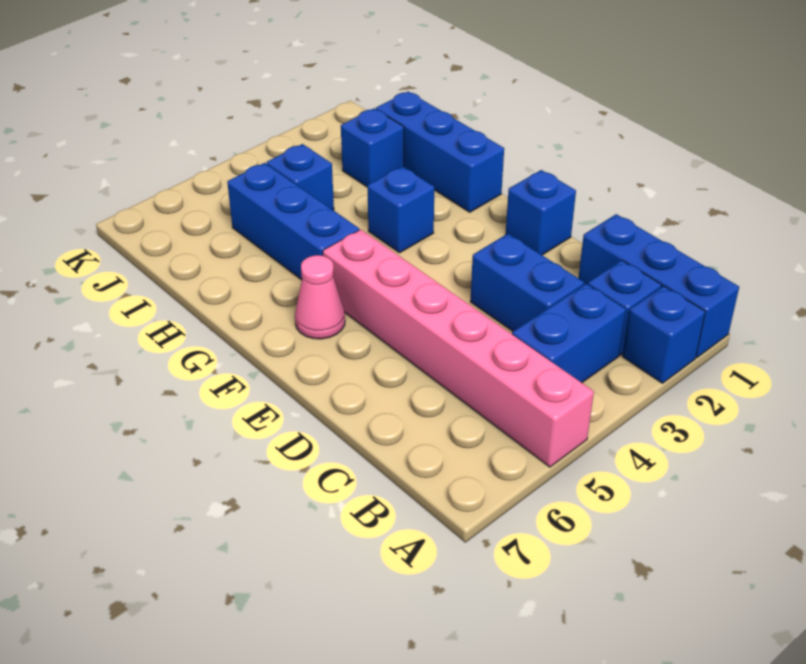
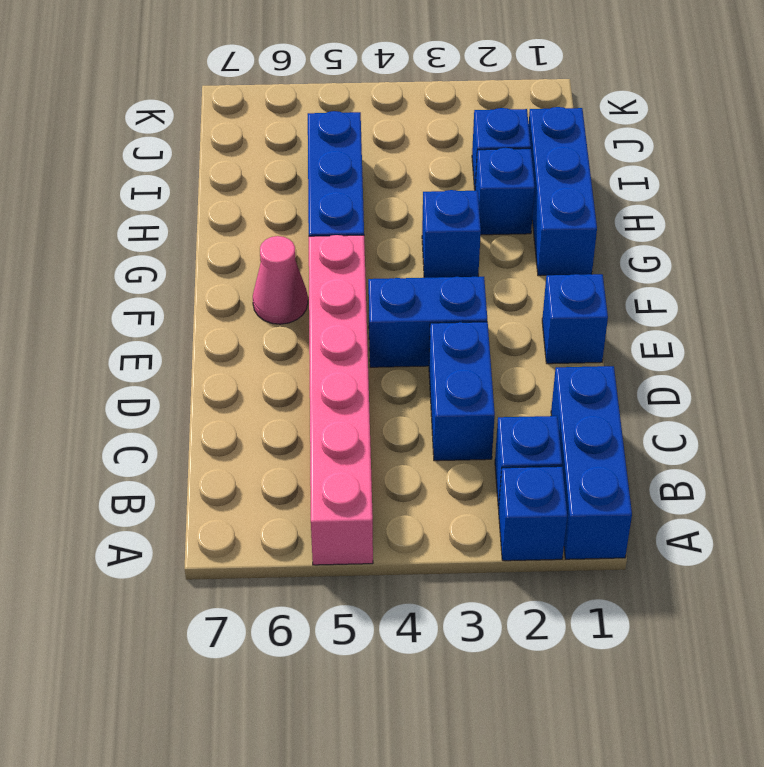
blue brick B3:B4 level 1 -> blue brick E3:E4 level 1
blue brick I4 level 1 -> blue brick H2 level 1

